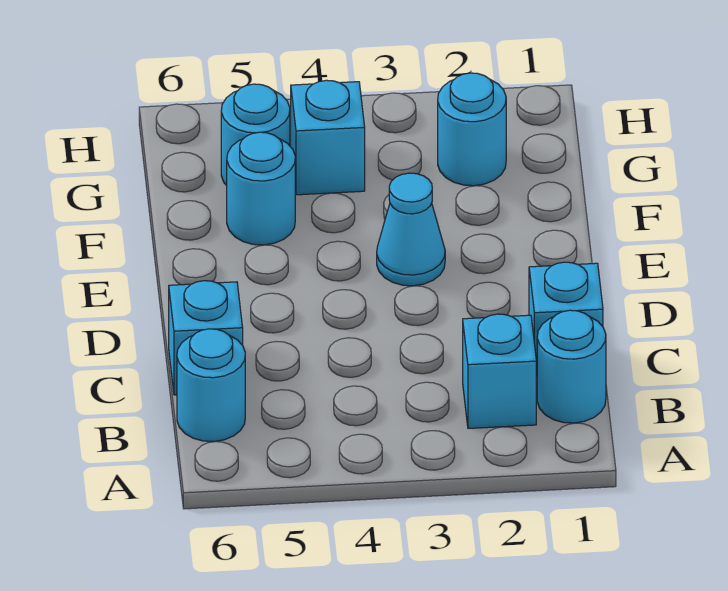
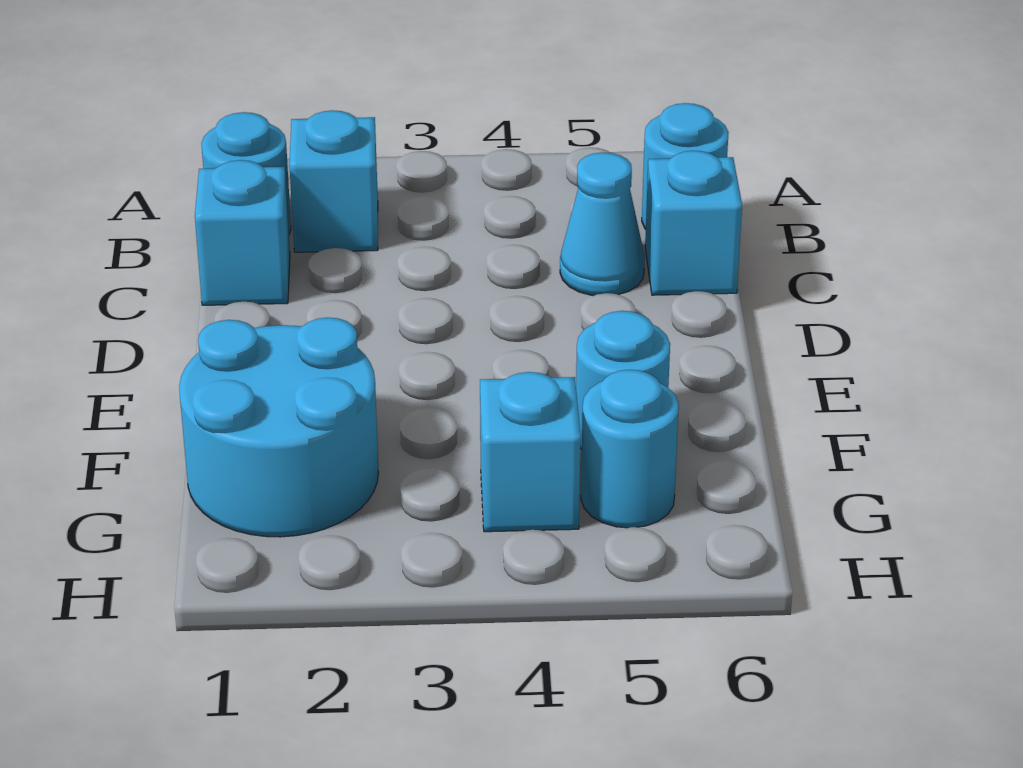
cyan cone E3 level 1 -> cyan cone C5 level 1
cyan round brick G2 level 1 -> cyan round brick F1:G2 level 1

